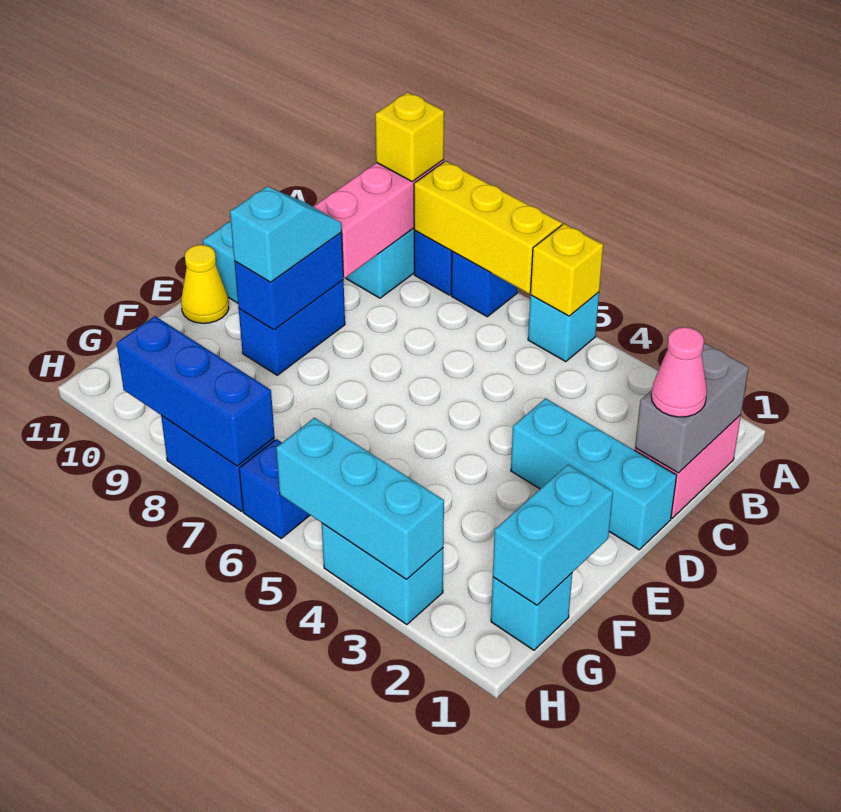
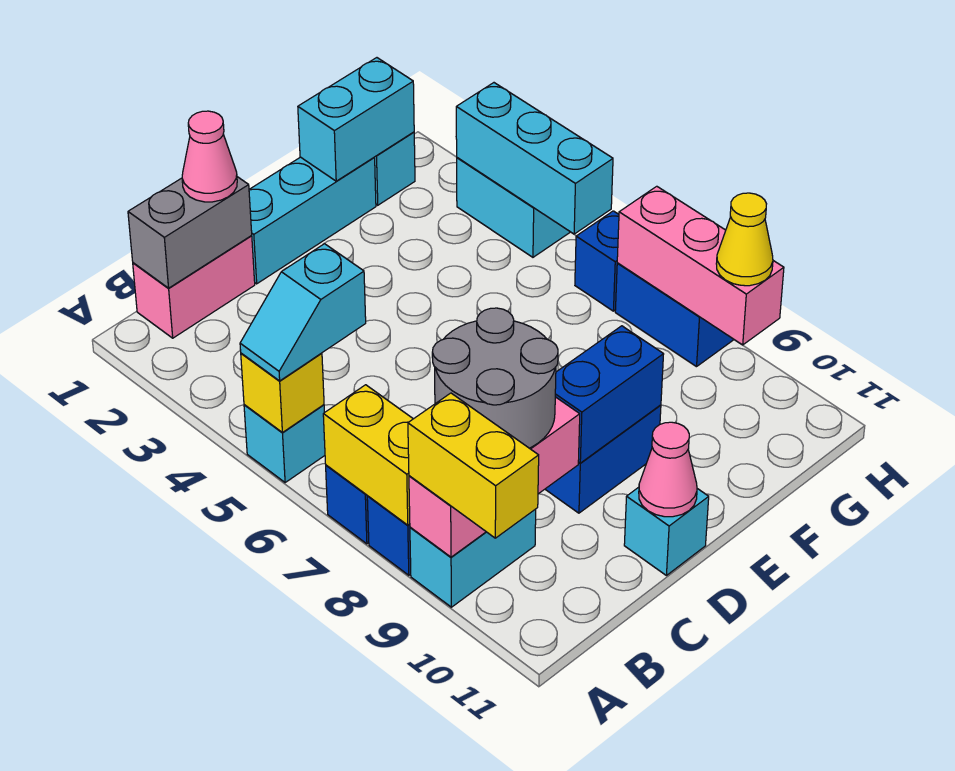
yellow brick A6:A8 level 2 -> yellow brick A7:A8 level 2
yellow brick A9 level 3 -> yellow brick A9:A10 level 3
none -> grey round brick B8:C9 level 3
cyan brick D1:D3 level 1 -> cyan brick D1:F1 level 1
cyan slope D9:E9 level 3 top E -> cyan slope A5:B5 level 3 top B
none -> pink cone D11 level 2
yellow cone E11 level 1 -> yellow cone H9 level 3
blue brick H7:H9 level 2 -> pink brick H7:H9 level 2

